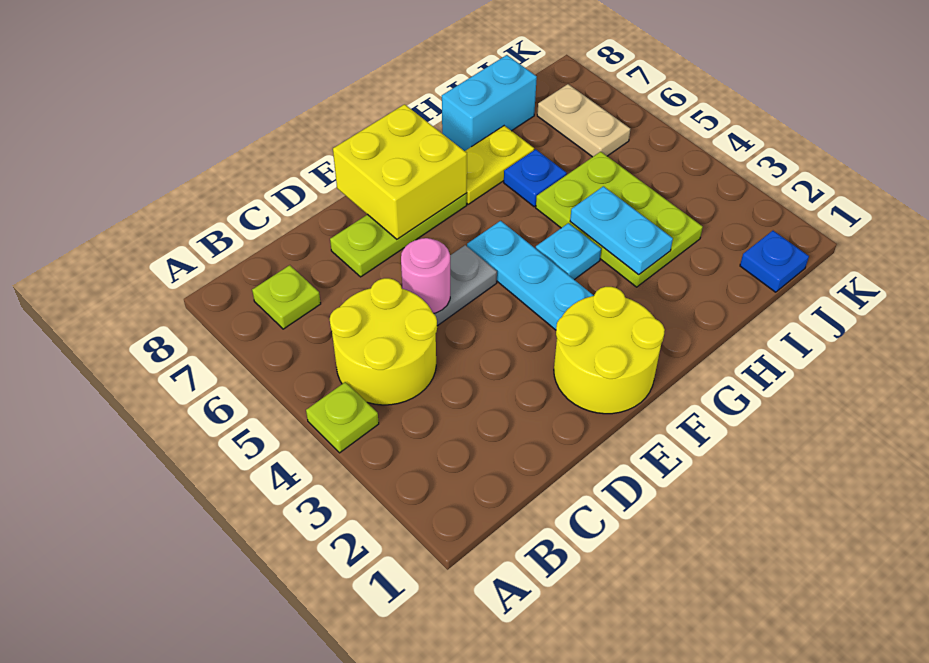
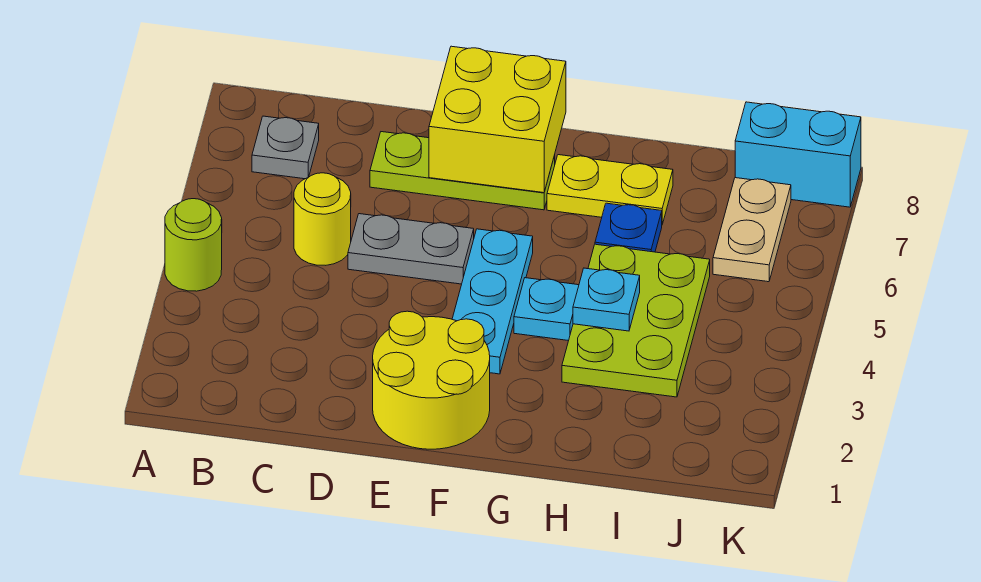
lime plate A4 level 1 -> lime round brick A4 level 1
yellow round brick B4:C5 level 1 -> yellow round brick C5 level 1
lime plate B7 level 1 -> grey plate B7 level 1
pink round brick D5 level 2 -> none
cyan plate H3:H4 level 2 -> cyan plate H4 level 2
cyan brick H8:I8 level 1 -> cyan brick J8:K8 level 1
blue plate J1 level 1 -> none

